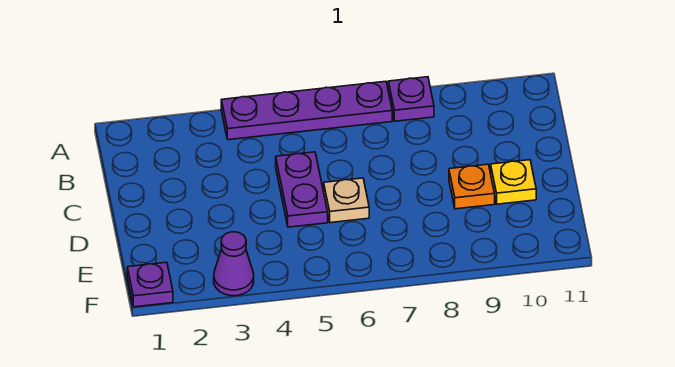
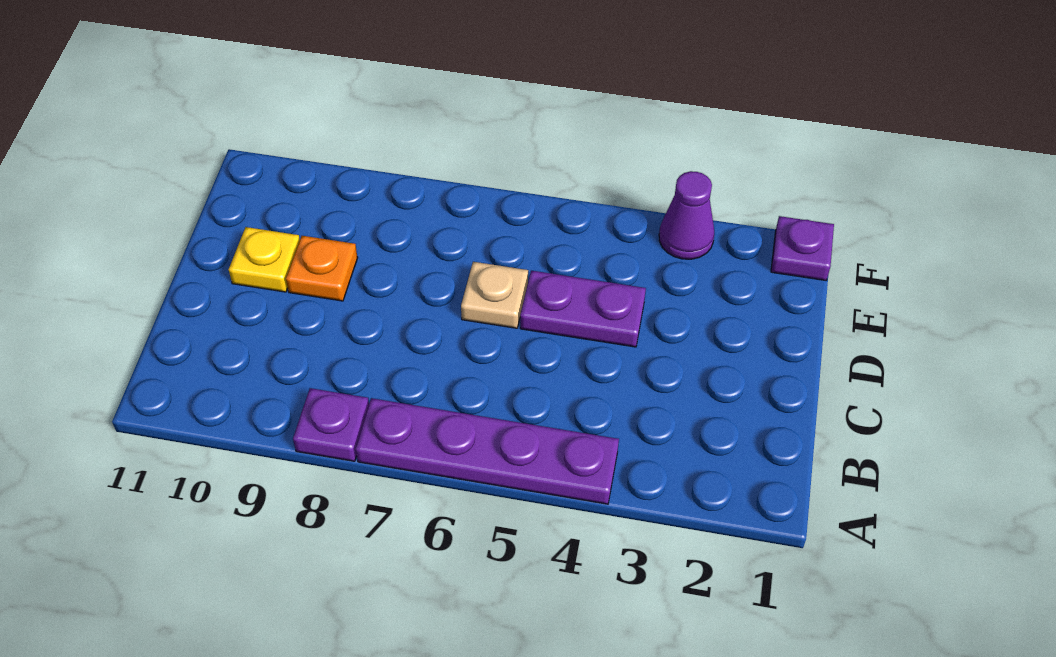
purple plate C5:D5 level 1 -> purple plate D4:D5 level 1

